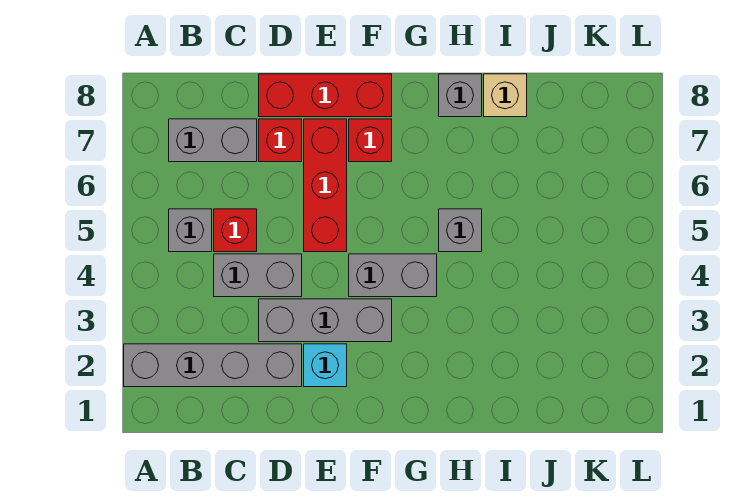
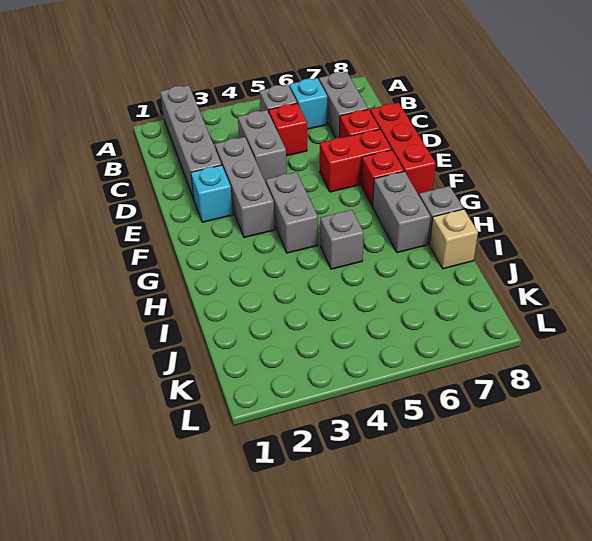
none -> cyan brick B6 level 1
red brick E5:E7 level 1 -> red brick E6:E7 level 1
none -> grey brick G7:H7 level 1

